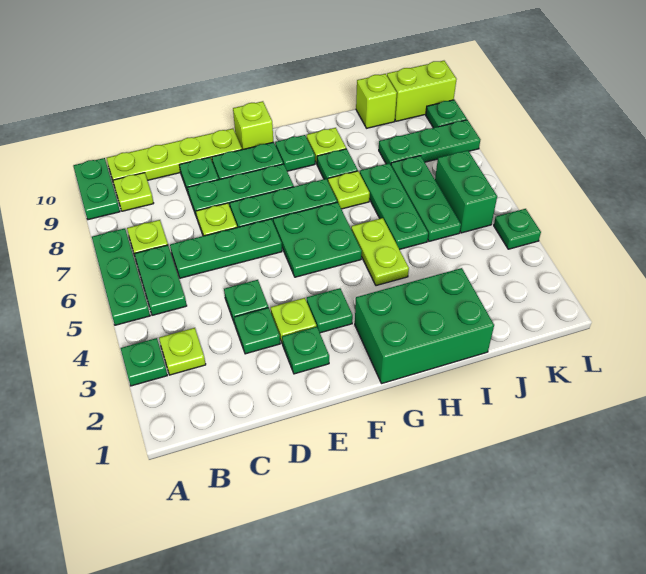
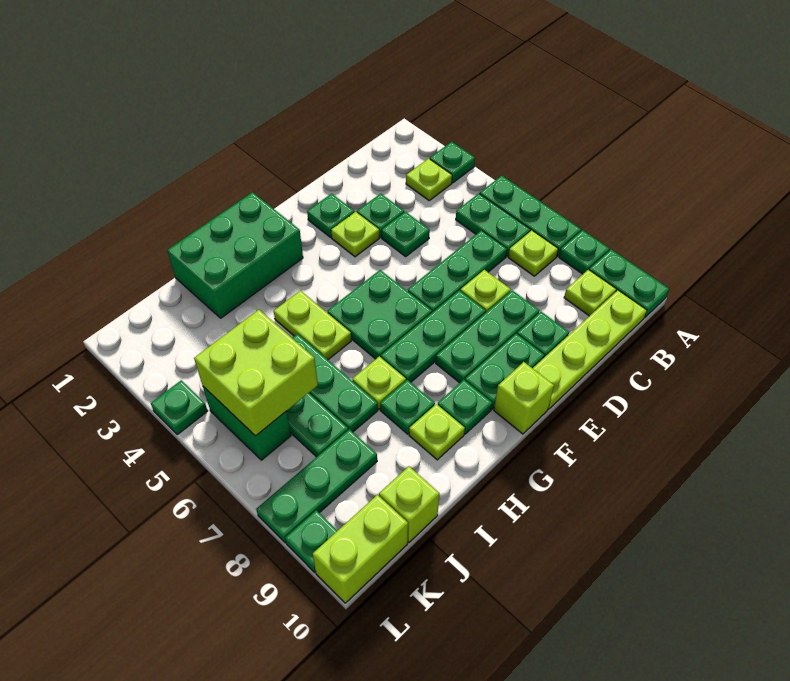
green plate F3 level 1 -> green plate A8 level 1
none -> lime brick J5:K6 level 2

